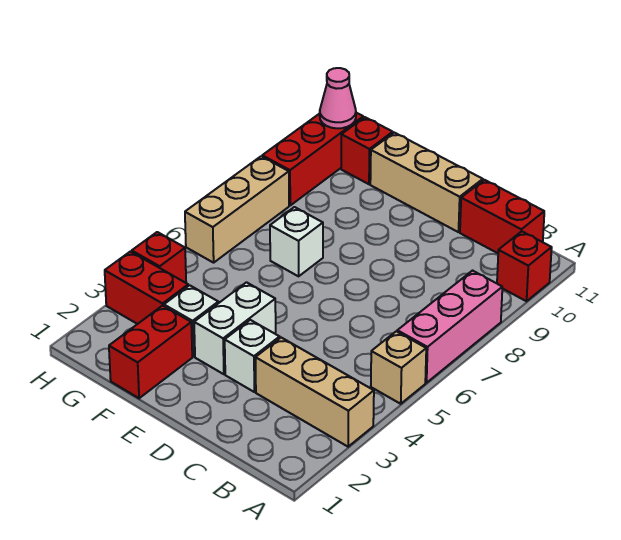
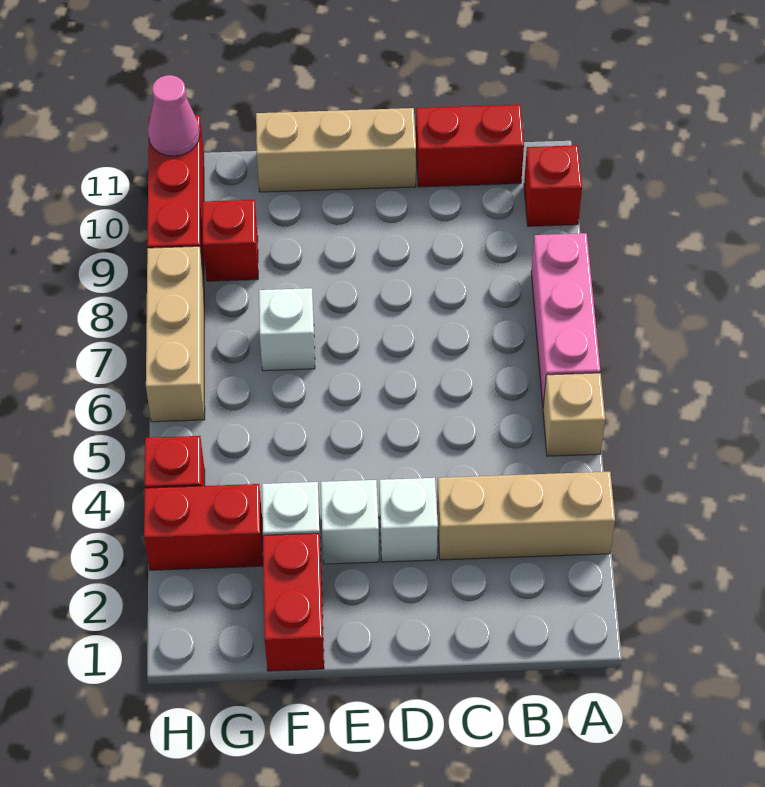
white brick E3:E4 level 1 -> white brick E3 level 1
red brick G11 level 1 -> red brick G9 level 1

